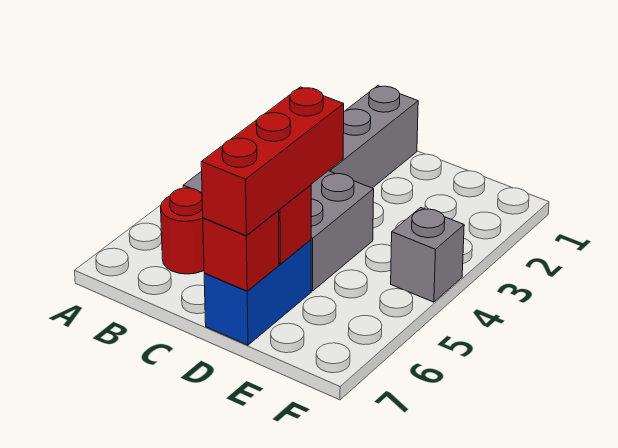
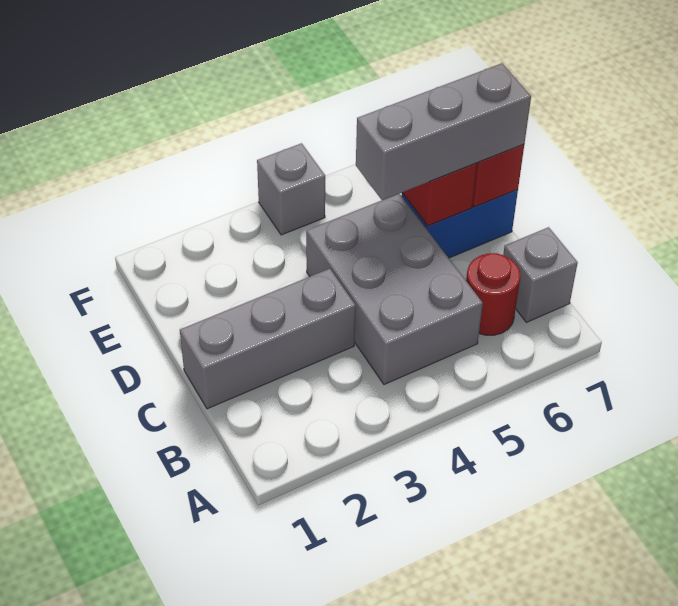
none -> grey brick B7 level 1
red brick D5:D7 level 3 -> grey brick D5:D7 level 3

